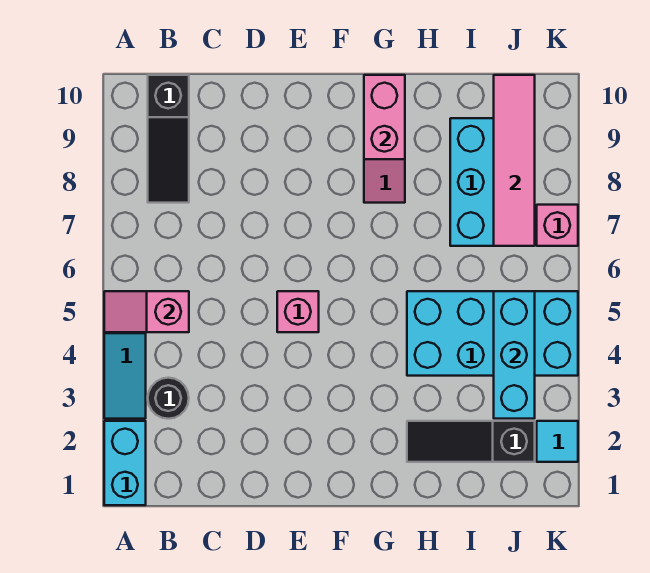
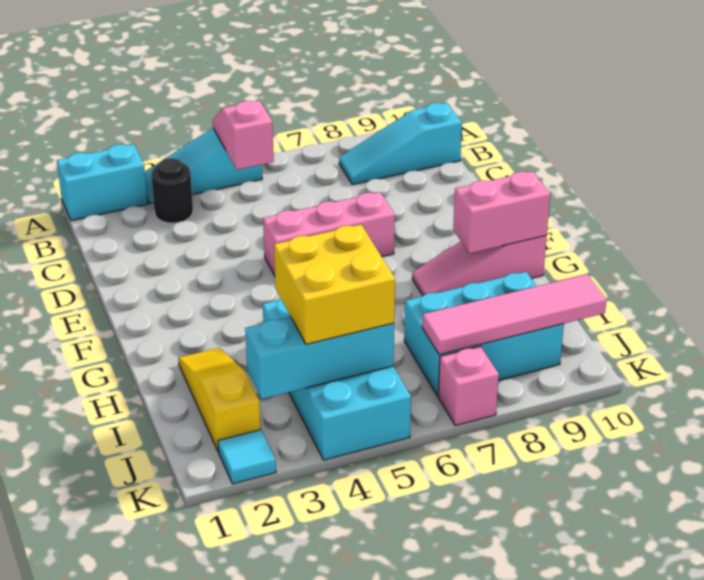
black slope B8:B10 level 1 top 10 -> cyan slope B8:B10 level 1 top 10
pink brick E5 level 1 -> pink brick E5:E7 level 1
black slope H2:J2 level 1 top J -> yellow slope H2:J2 level 1 top J
none -> yellow brick I4:J5 level 3

